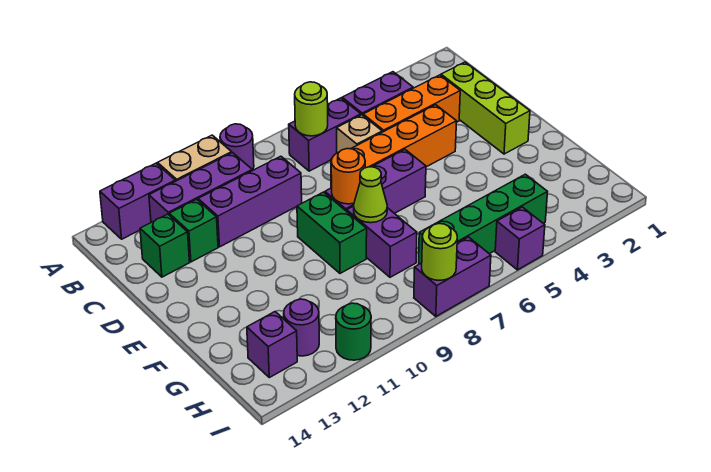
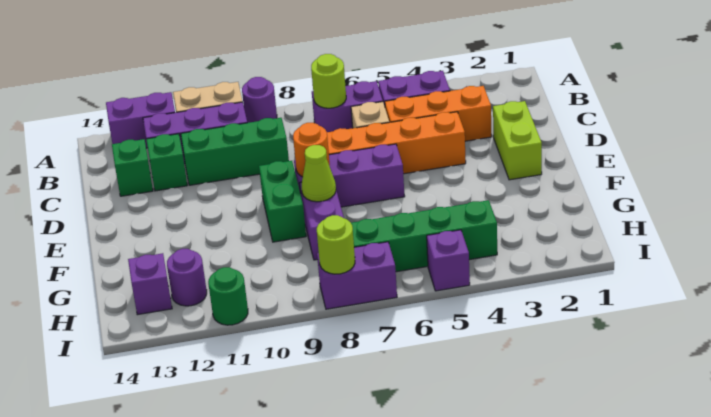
lime brick C2:E2 level 1 -> lime brick D2:E2 level 1
purple brick C9:C11 level 1 -> green brick C9:C11 level 1

